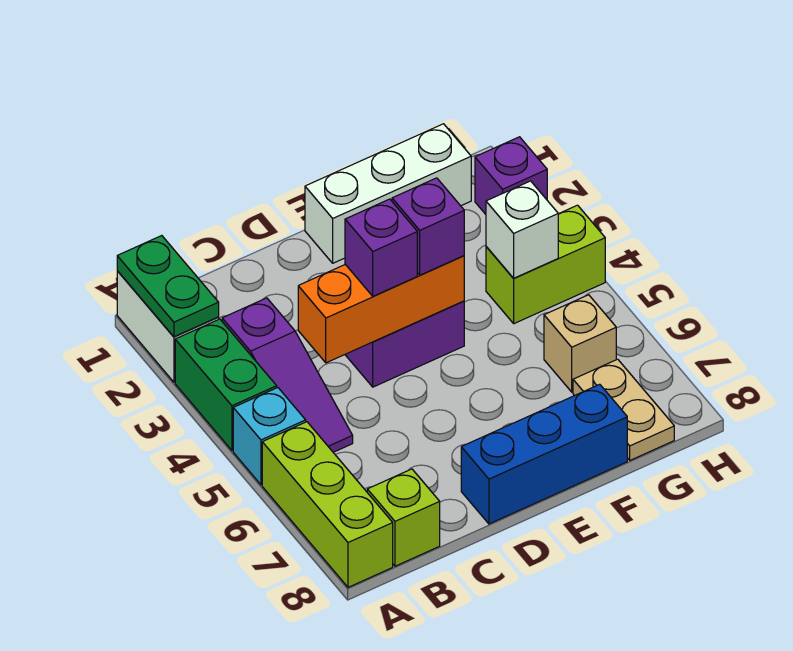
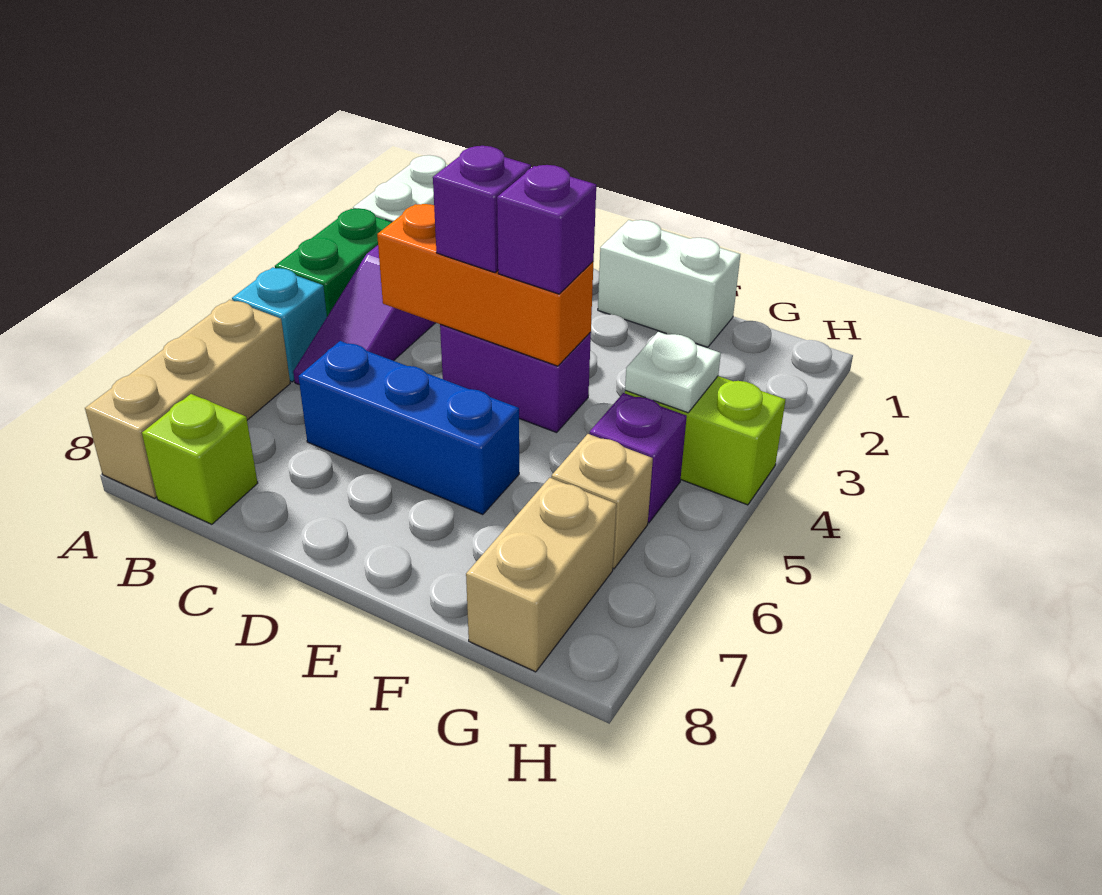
green plate A1:A2 level 2 -> none
lime brick A6:A8 level 1 -> tan brick A6:A8 level 1
blue brick D8:F8 level 1 -> blue brick C6:E6 level 1
white brick E1:G1 level 1 -> white brick E1:F1 level 1
white brick G4 level 2 -> white plate G4 level 2
tan plate G7:G8 level 1 -> tan brick G7:G8 level 1
purple brick H2 level 1 -> purple brick G5 level 1

